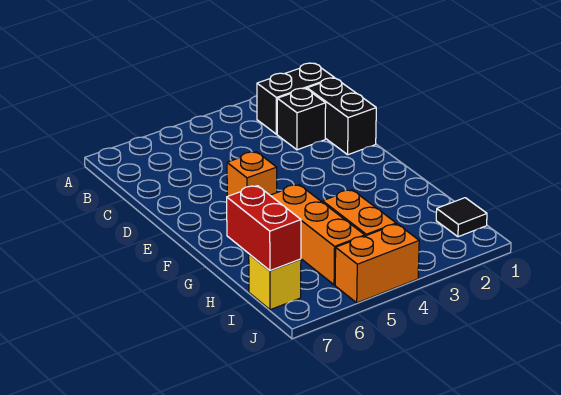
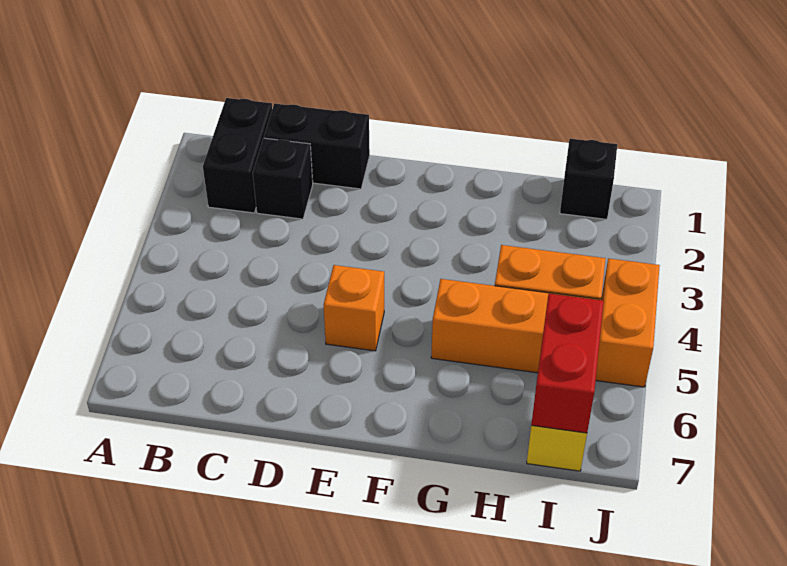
red brick H7:I7 level 2 -> red brick I6:I7 level 2
black tile I1 level 1 -> black brick I1 level 1

